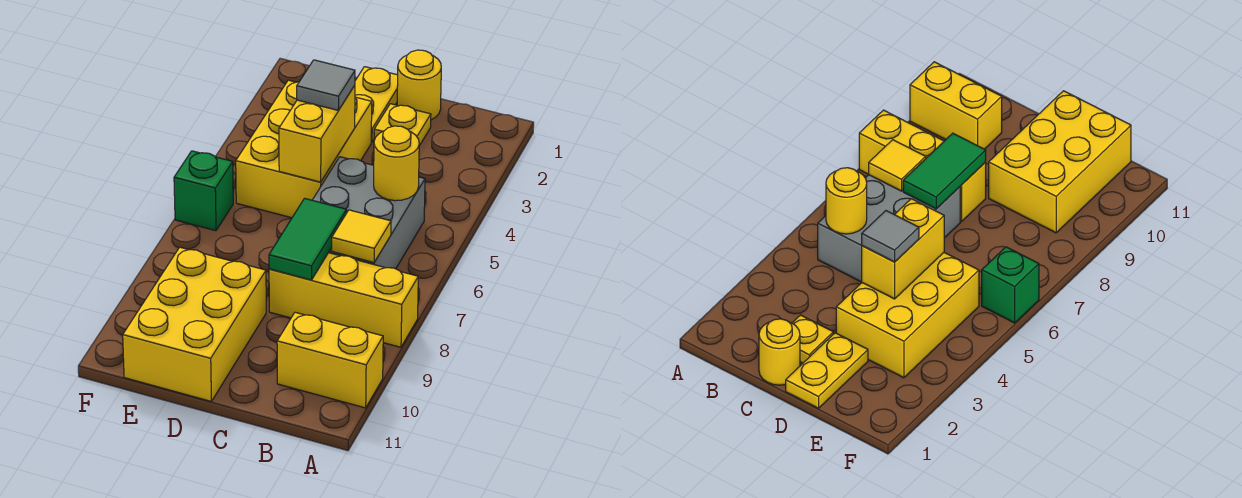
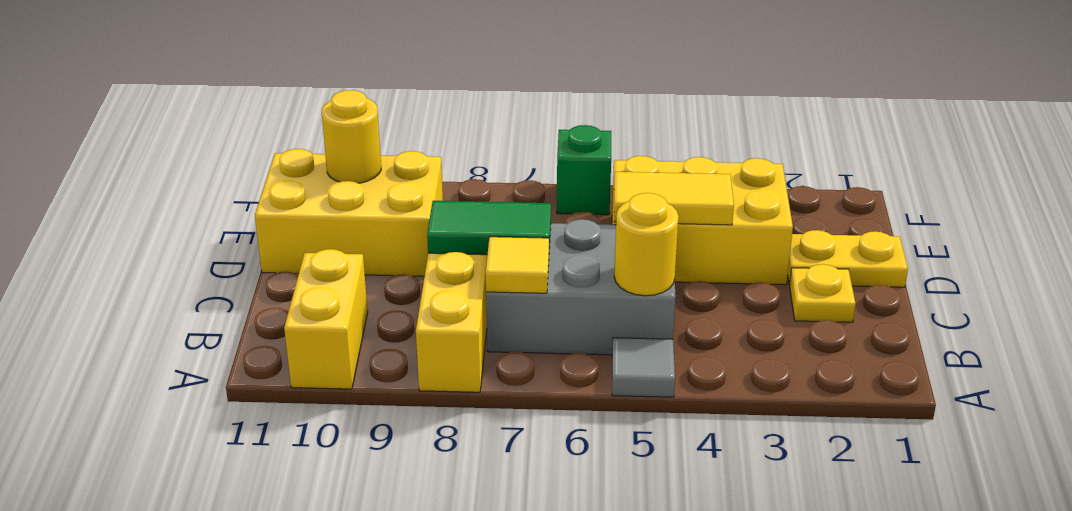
yellow round brick C1 level 1 -> yellow round brick E10 level 2
yellow brick D4:D5 level 2 -> yellow tile D4:D5 level 2
grey tile D4 level 3 -> grey tile A5 level 1

